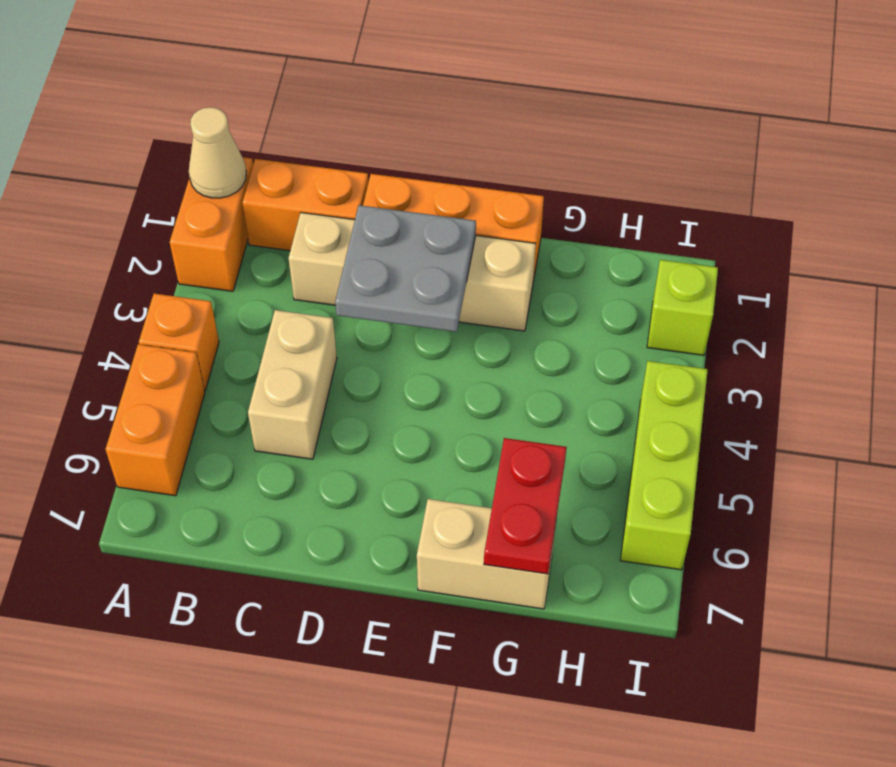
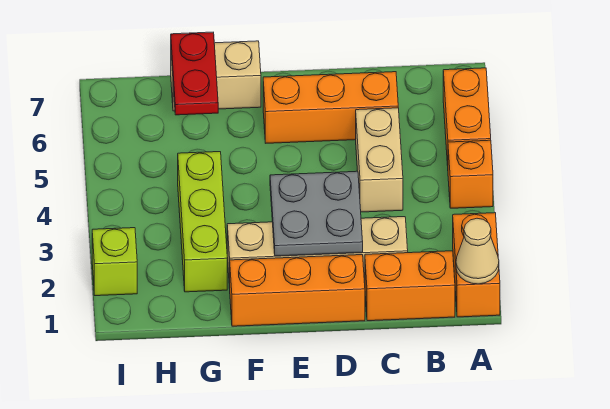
none -> orange brick C6:E6 level 1
lime brick I4:I6 level 1 -> lime brick G2:G4 level 1

